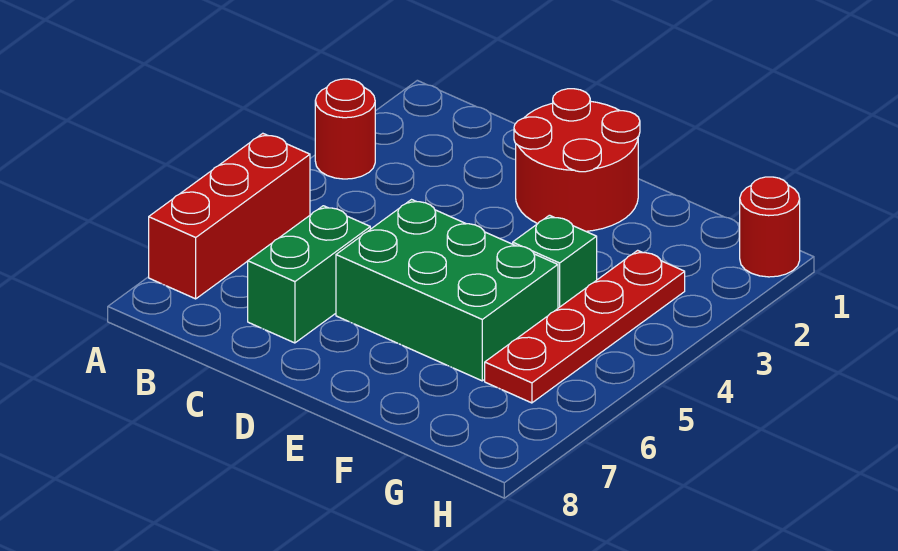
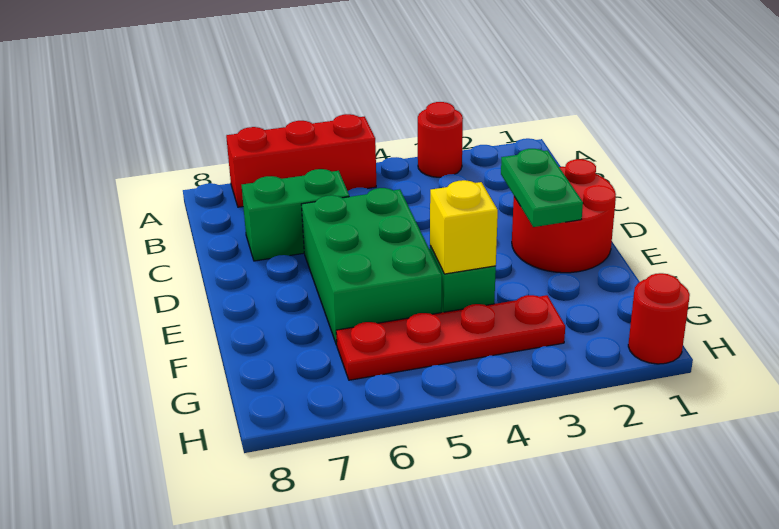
none -> green plate D2:E2 level 2
none -> yellow brick F4 level 2

